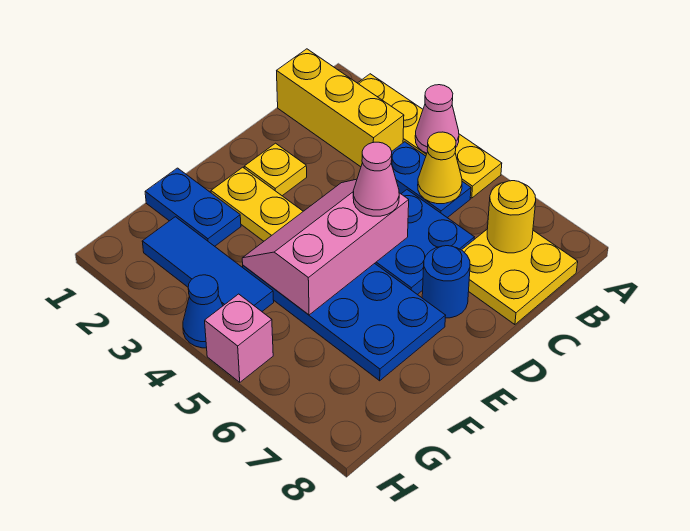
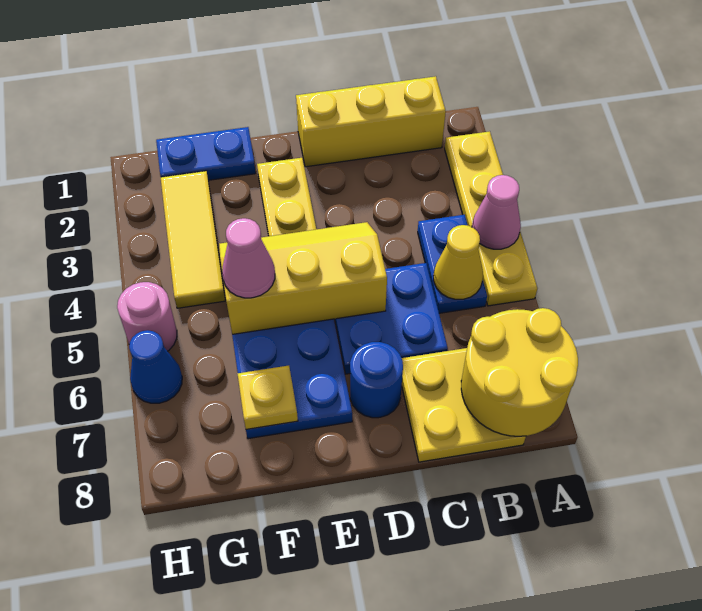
yellow brick B1:B3 level 1 -> yellow brick B1:D1 level 1
yellow round brick B7 level 2 -> yellow round brick A7:B8 level 2
yellow plate D2 level 1 -> yellow plate F7 level 2
pink slope D4:F5 level 2 top 5 -> yellow slope D4:F5 level 2 top 5
pink cone D5 level 3 -> pink cone F5 level 3
blue plate F1:F2 level 1 -> blue plate F1:G1 level 1
blue tile G2:G4 level 1 -> yellow tile G2:G4 level 1
blue cone H4 level 1 -> blue cone H6 level 1
pink brick H5 level 1 -> pink round brick H5 level 1

